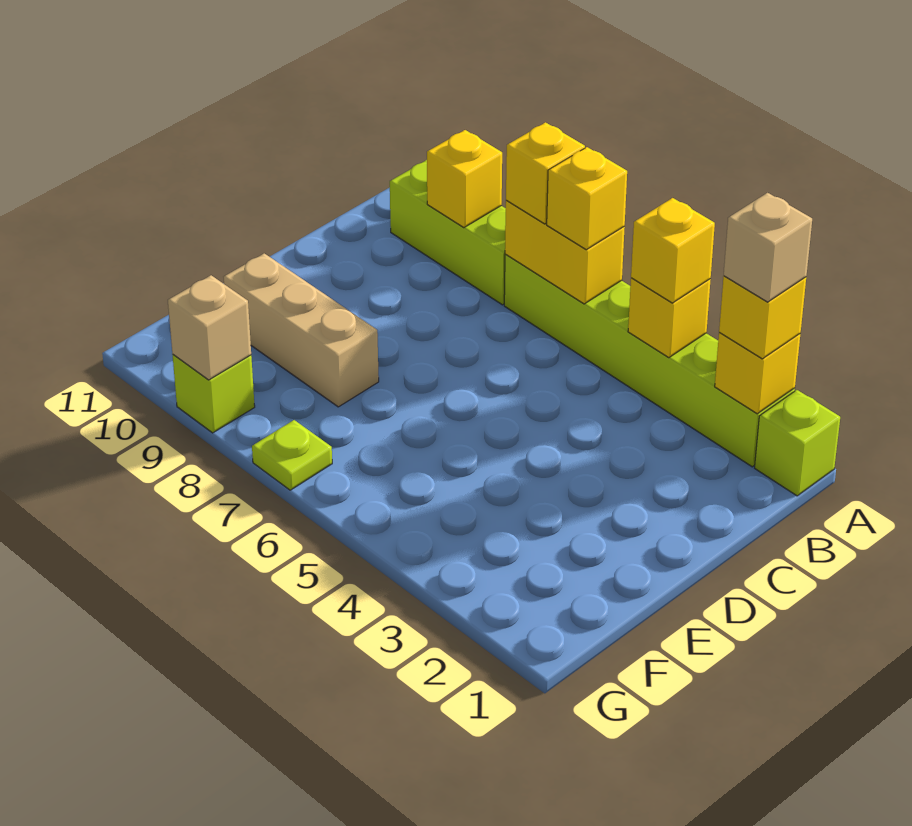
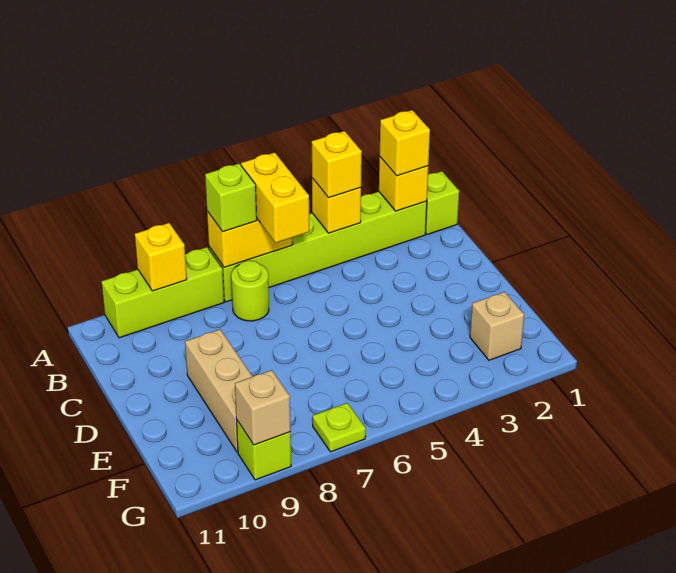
tan brick A2 level 4 -> tan brick F2 level 1
yellow brick A6 level 3 -> yellow brick A6:B6 level 3
yellow brick A7 level 3 -> lime brick A7 level 3
none -> lime round brick B7 level 1
tan brick E8:E10 level 1 -> tan brick D9:F9 level 1

